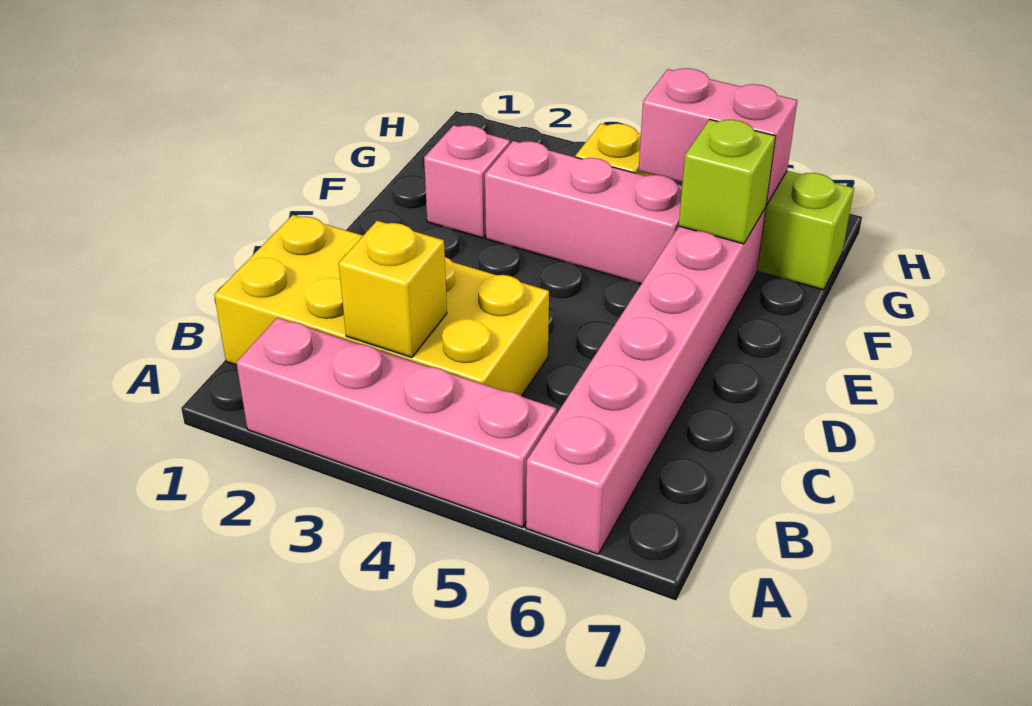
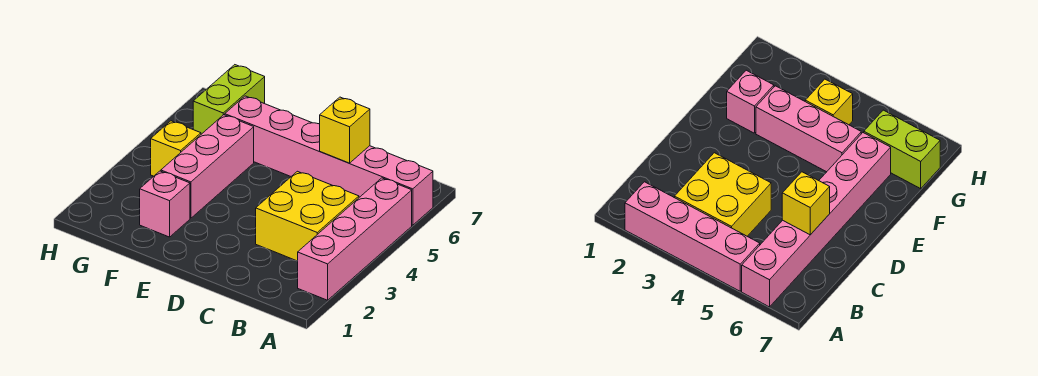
yellow brick B1:C4 level 1 -> yellow brick B3:C4 level 1
yellow brick B3 level 2 -> yellow brick C6 level 2
lime brick F6 level 2 -> none
pink brick G5:G6 level 2 -> none

